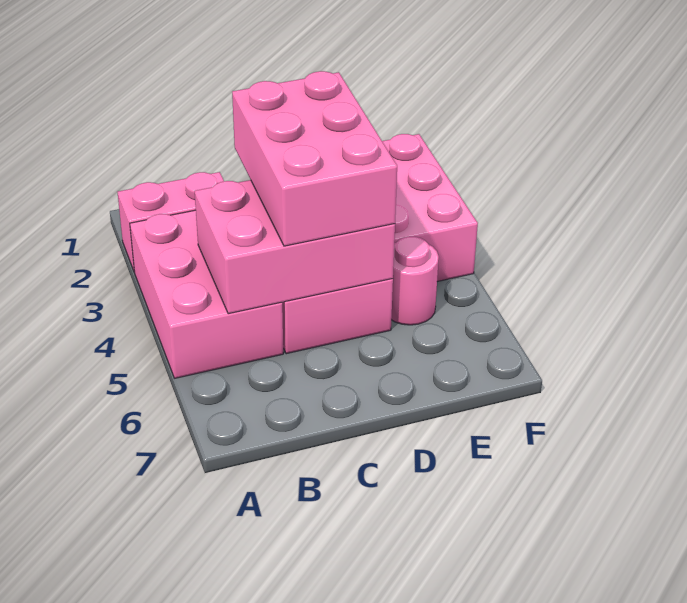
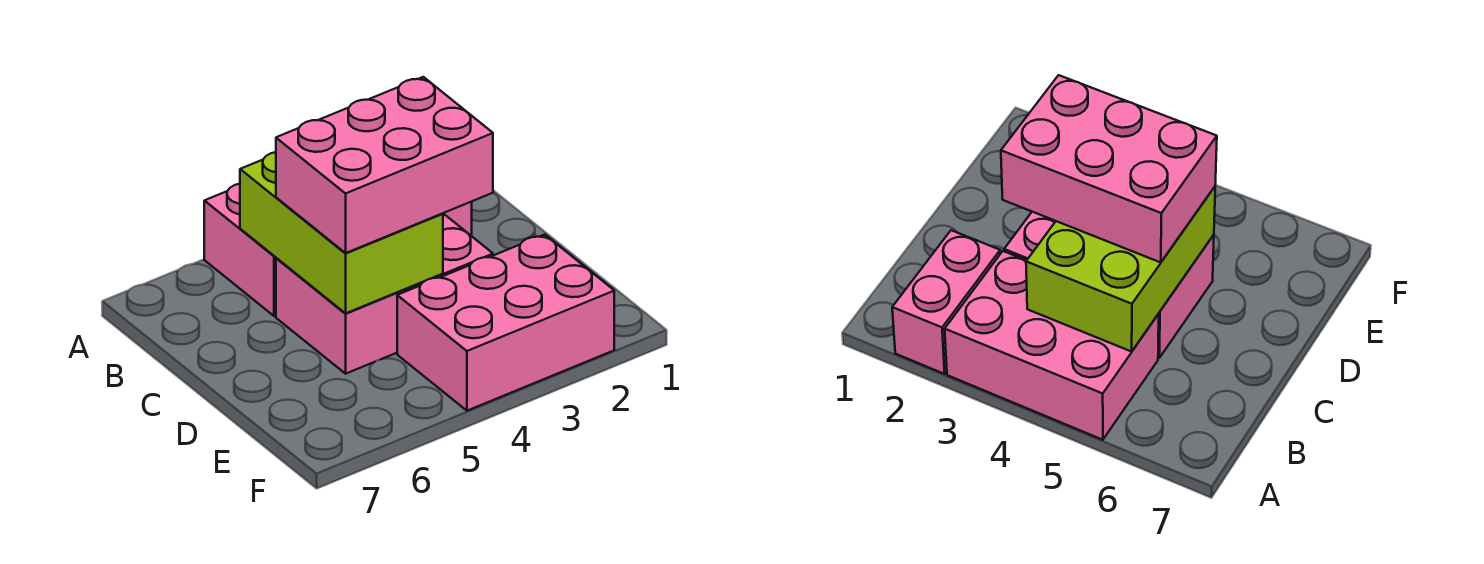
pink brick B4:D5 level 2 -> lime brick B4:D5 level 2
pink round brick E5 level 1 -> none

